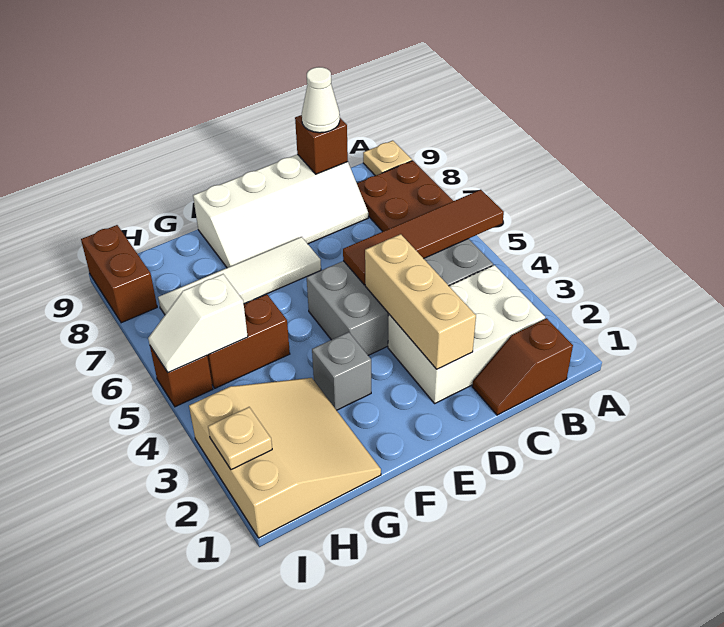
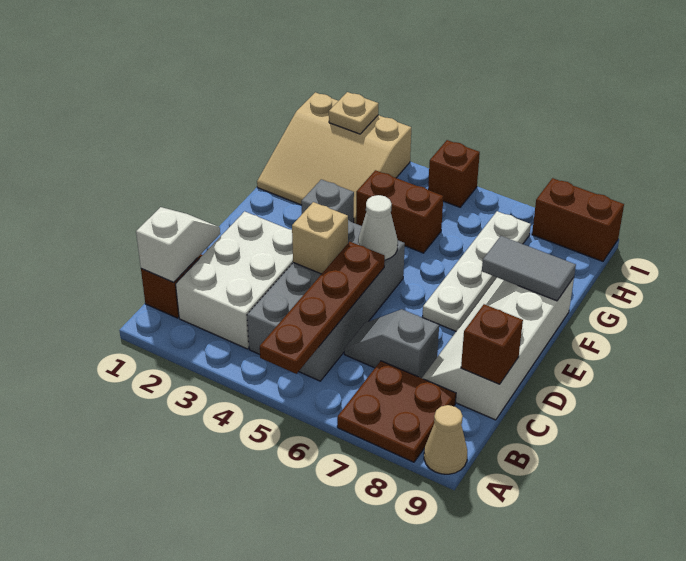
brown tile A5:D5 level 2 -> brown plate A5:D5 level 2
tan plate A9 level 1 -> tan cone A9 level 1
none -> grey slope C6:C7 level 1 top 7
white cone C9 level 3 -> white cone E5 level 2
tan brick D2:D4 level 2 -> tan brick D4 level 2
white tile E7:H7 level 1 -> white plate E7:H7 level 1
none -> grey tile F8:F9 level 2
brown brick G5:H5 level 1 -> brown brick G4:G5 level 1
white slope H5:I5 level 2 top H -> white slope B1:C1 level 2 top B

